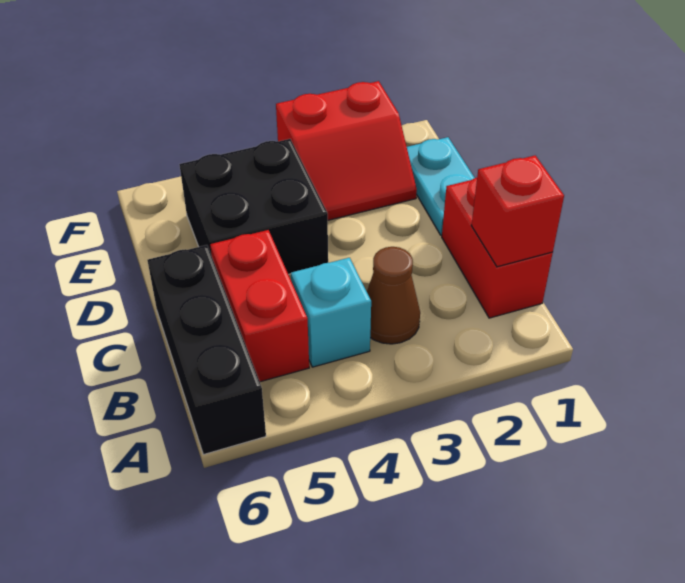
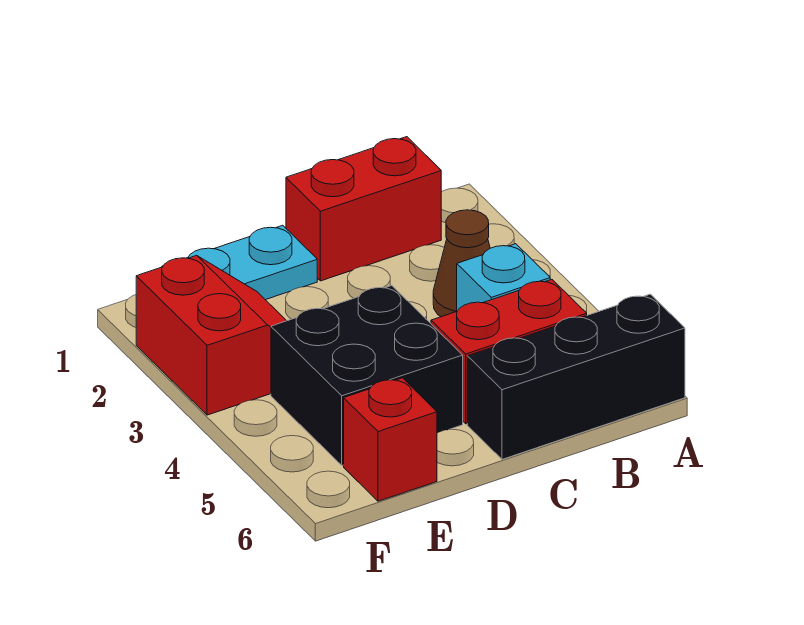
red brick B1 level 2 -> red brick E6 level 1

